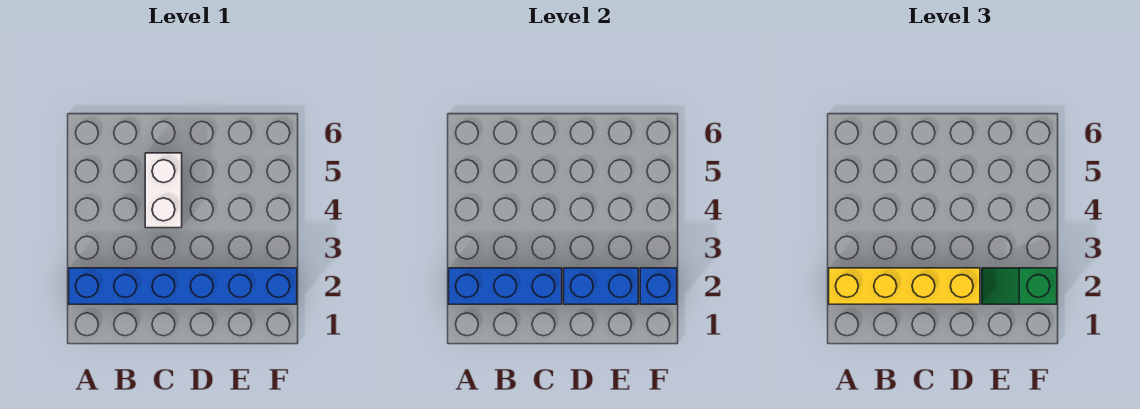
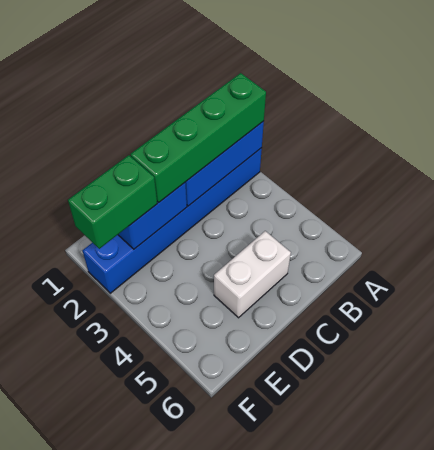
yellow brick A2:D2 level 3 -> green brick A2:D2 level 3
white brick C4:C5 level 1 -> white brick C5:D5 level 1
green slope E2:F2 level 3 top F -> green brick E2:F2 level 3
blue brick F2 level 2 -> none

